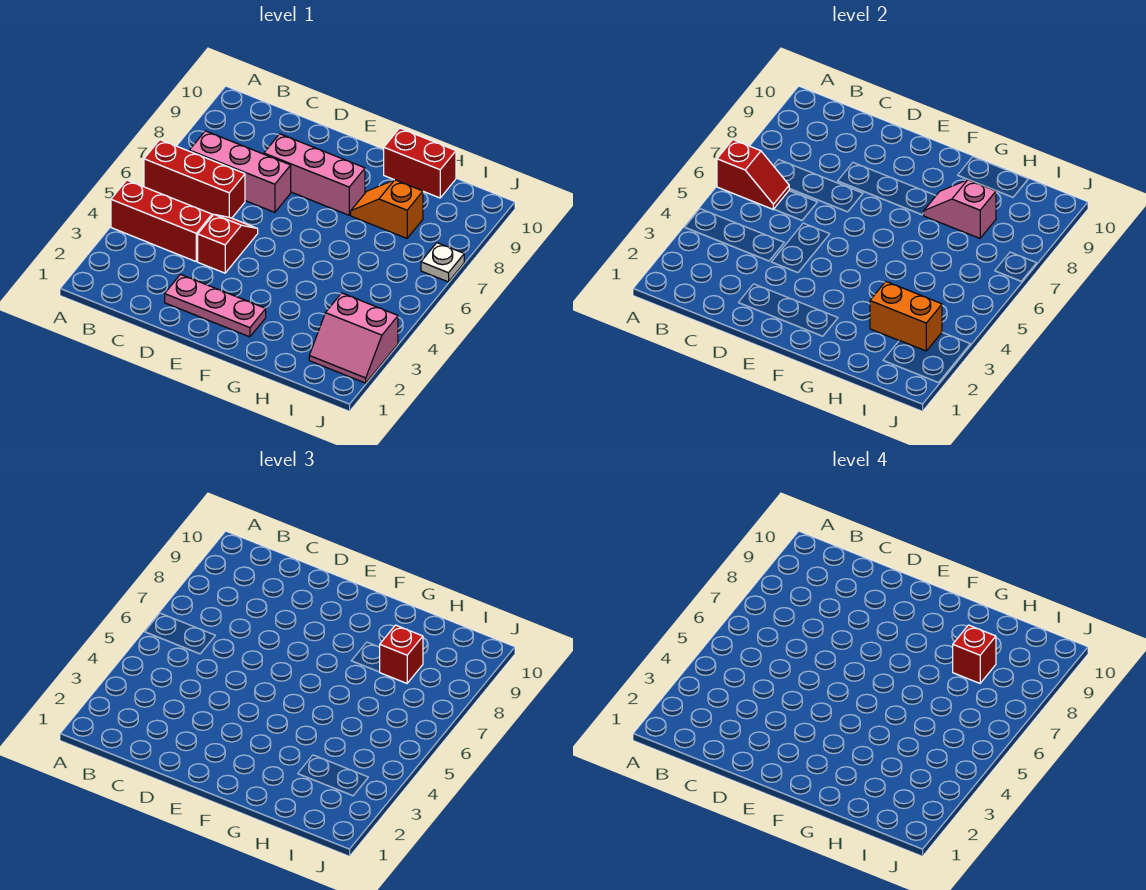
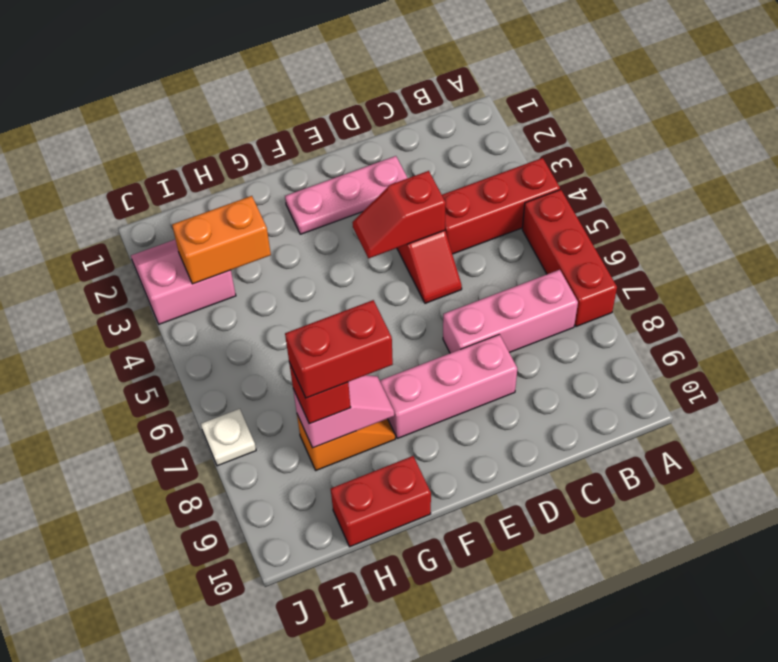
red brick A6:C6 level 1 -> red brick A5:A7 level 1
red slope A6:B6 level 2 top A -> red slope D4:E4 level 2 top D
red brick H8 level 4 -> red brick G8:H8 level 4

